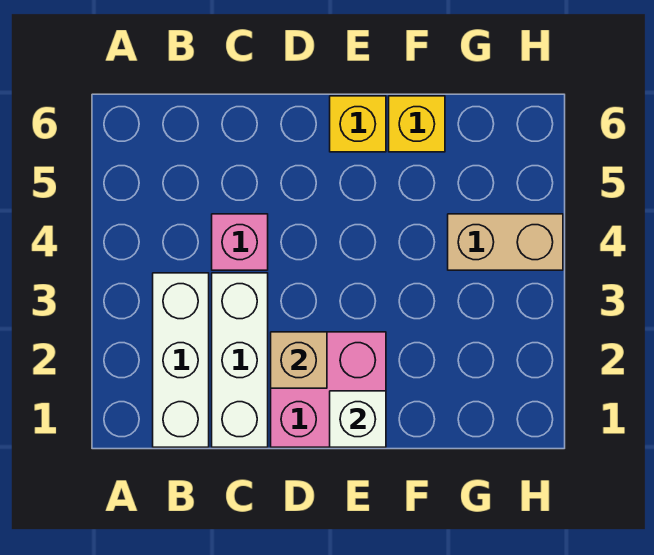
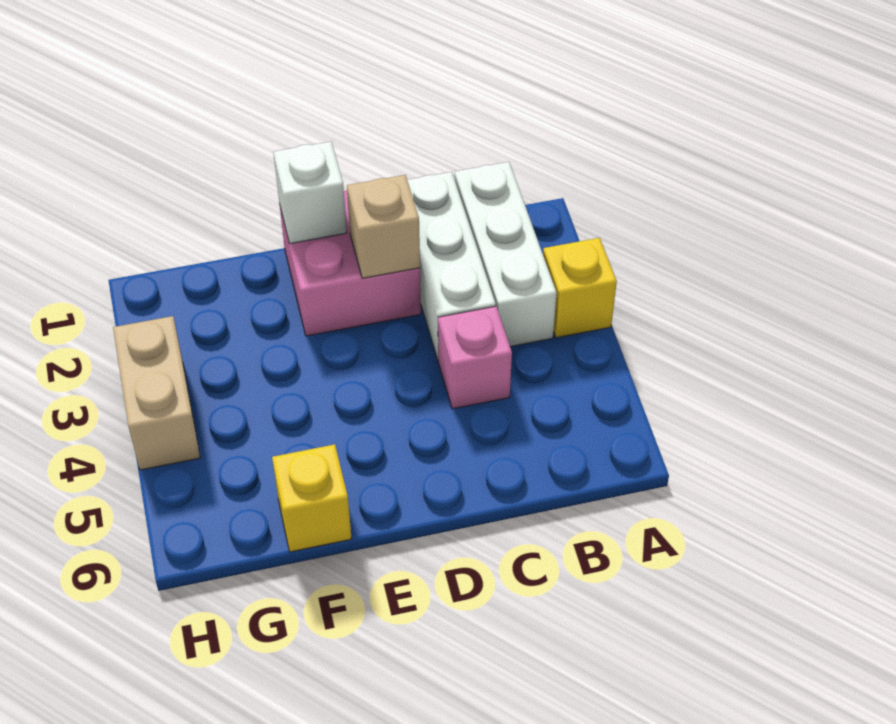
yellow brick E6 level 1 -> yellow brick A3 level 1
tan brick G4:H4 level 1 -> tan brick H3:H4 level 1

